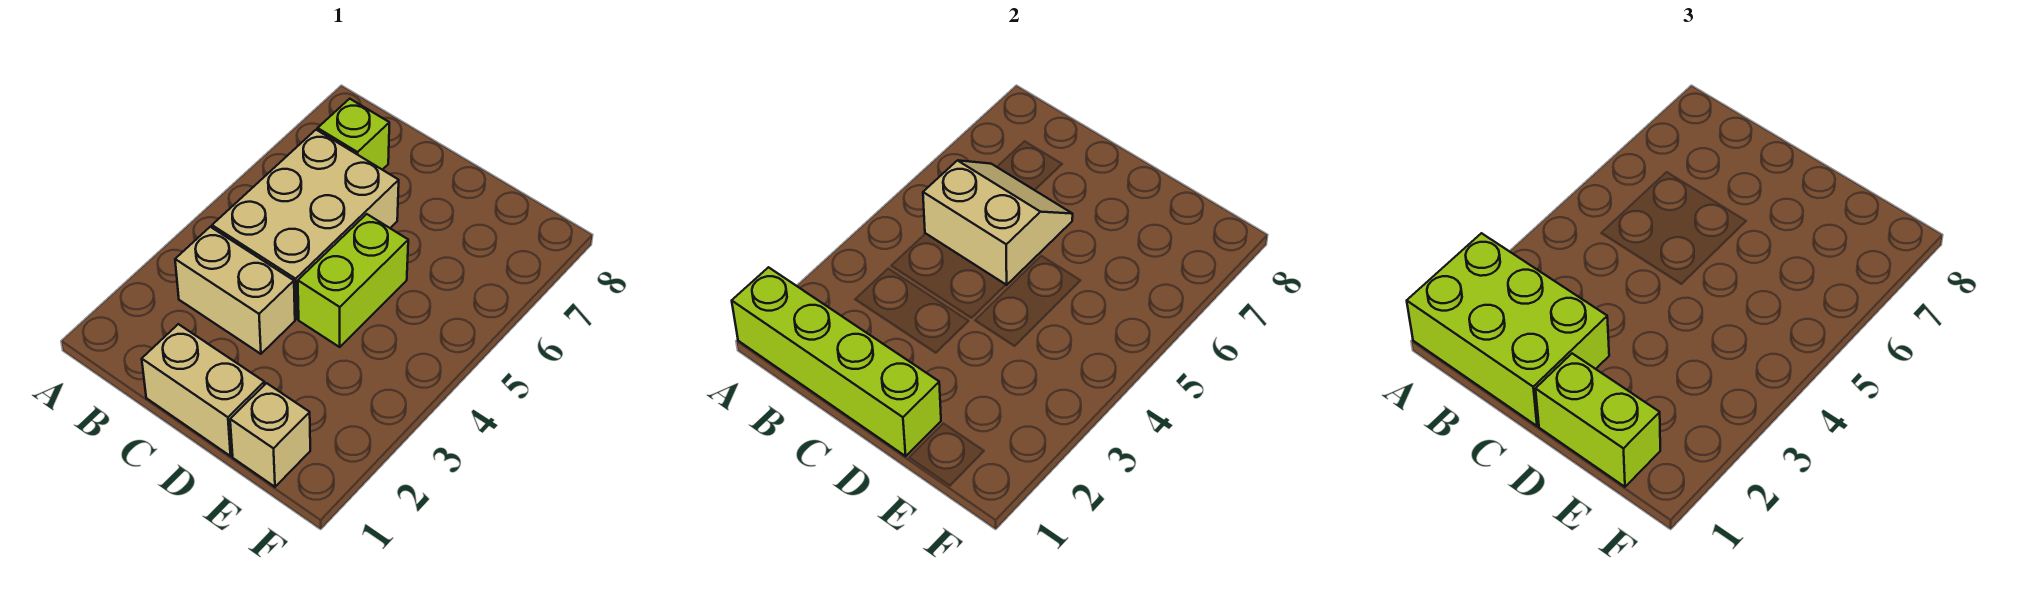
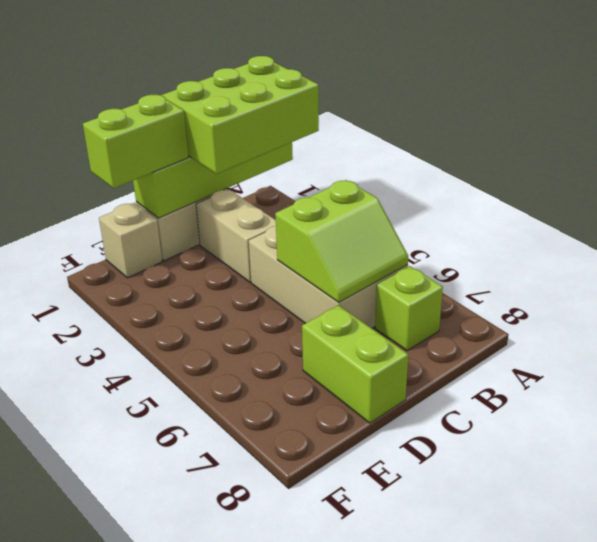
tan brick B3:C3 level 1 -> tan brick C2:C3 level 1
tan slope B5:C6 level 2 top 5 -> lime slope B5:C6 level 2 top 5
lime brick D4:D5 level 1 -> lime brick D7:D8 level 1

